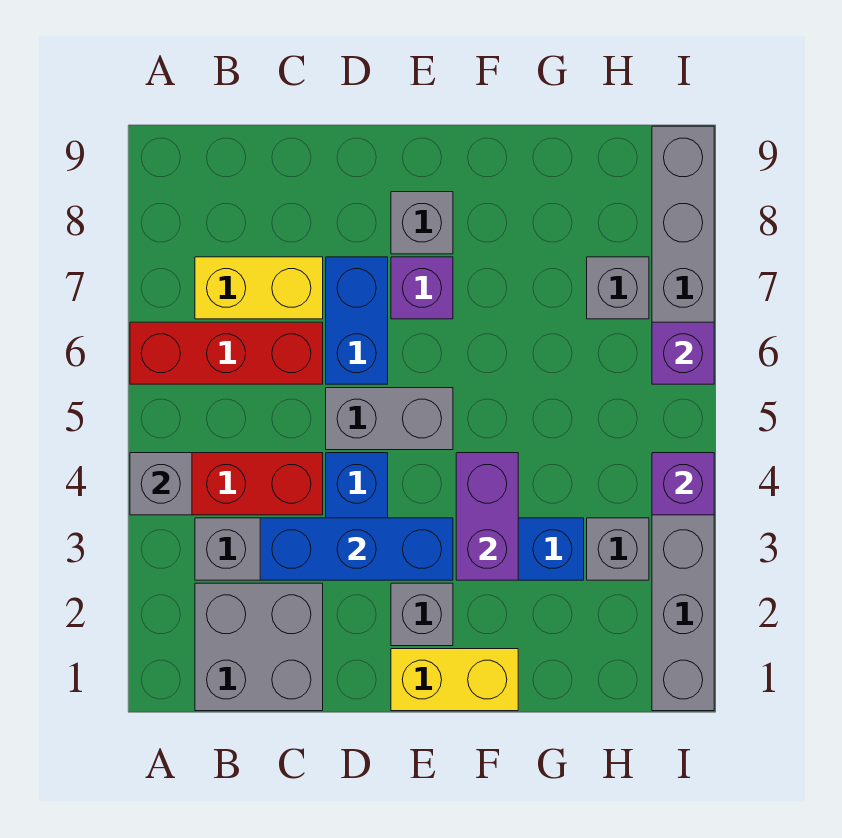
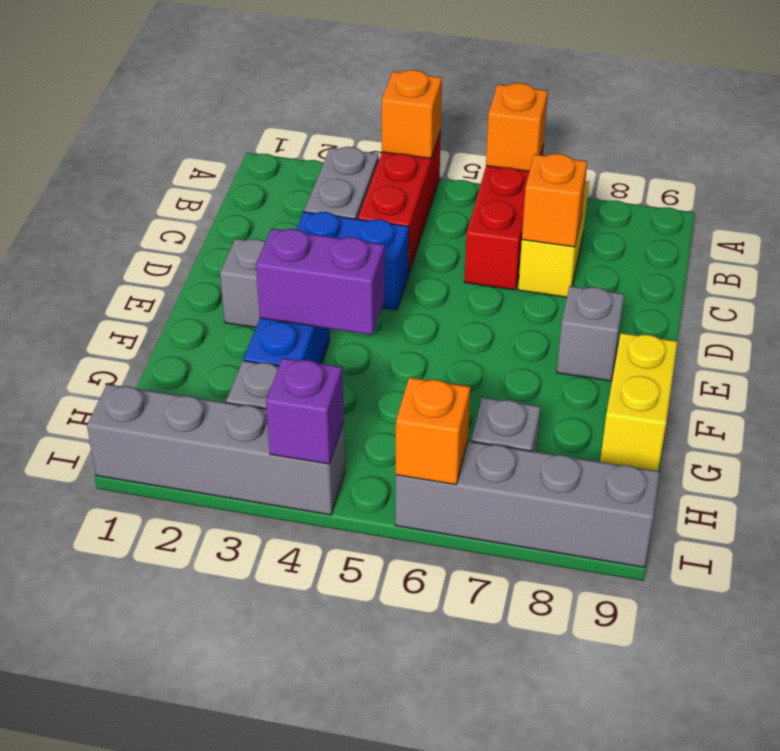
grey brick A4 level 2 -> orange brick A4 level 2
none -> orange brick A6 level 2
grey brick B1:C2 level 1 -> none
blue brick C3:E3 level 2 -> none
none -> orange brick C7 level 2
grey brick D5:E5 level 1 -> none
blue brick D6:D7 level 1 -> none
yellow brick E1:F1 level 1 -> yellow brick F9:G9 level 1
purple brick E7 level 1 -> none
purple brick I6 level 2 -> orange brick I6 level 2

